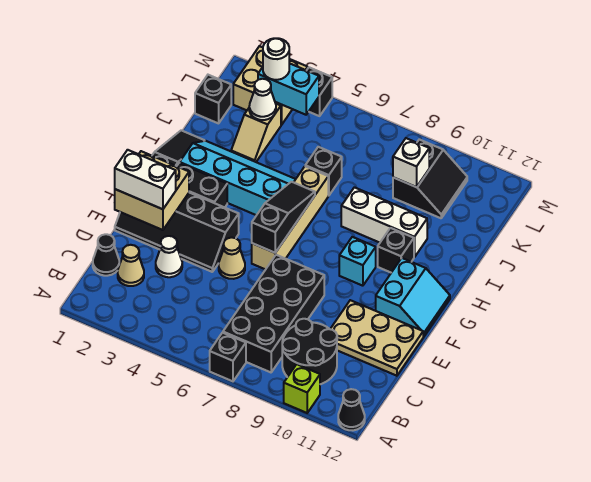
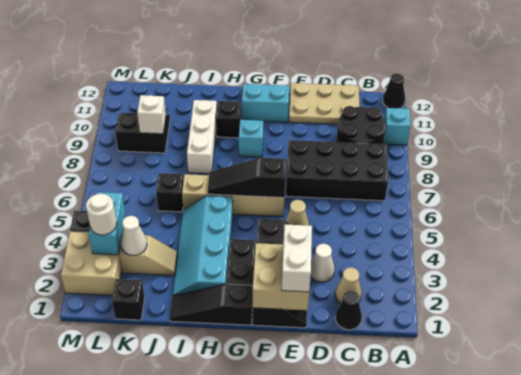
black brick A7 level 1 -> none
lime brick A10 level 1 -> cyan brick A10 level 1
tan plate D10:E12 level 1 -> tan plate C11:E12 level 1

